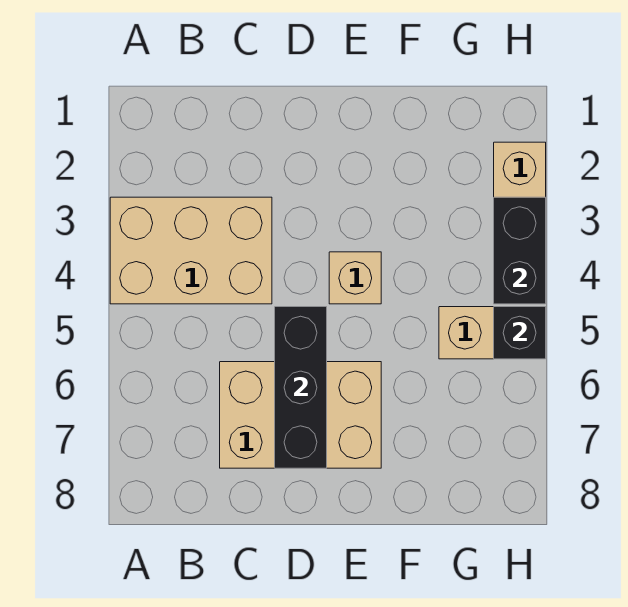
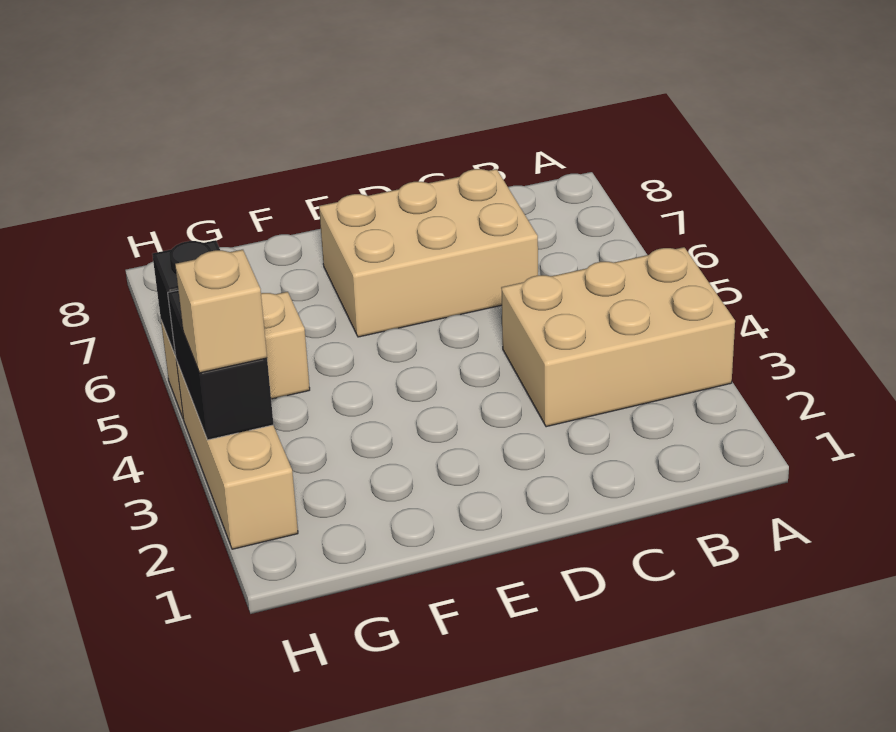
black brick D5:D7 level 2 -> none
tan brick E4 level 1 -> tan brick H3 level 3

